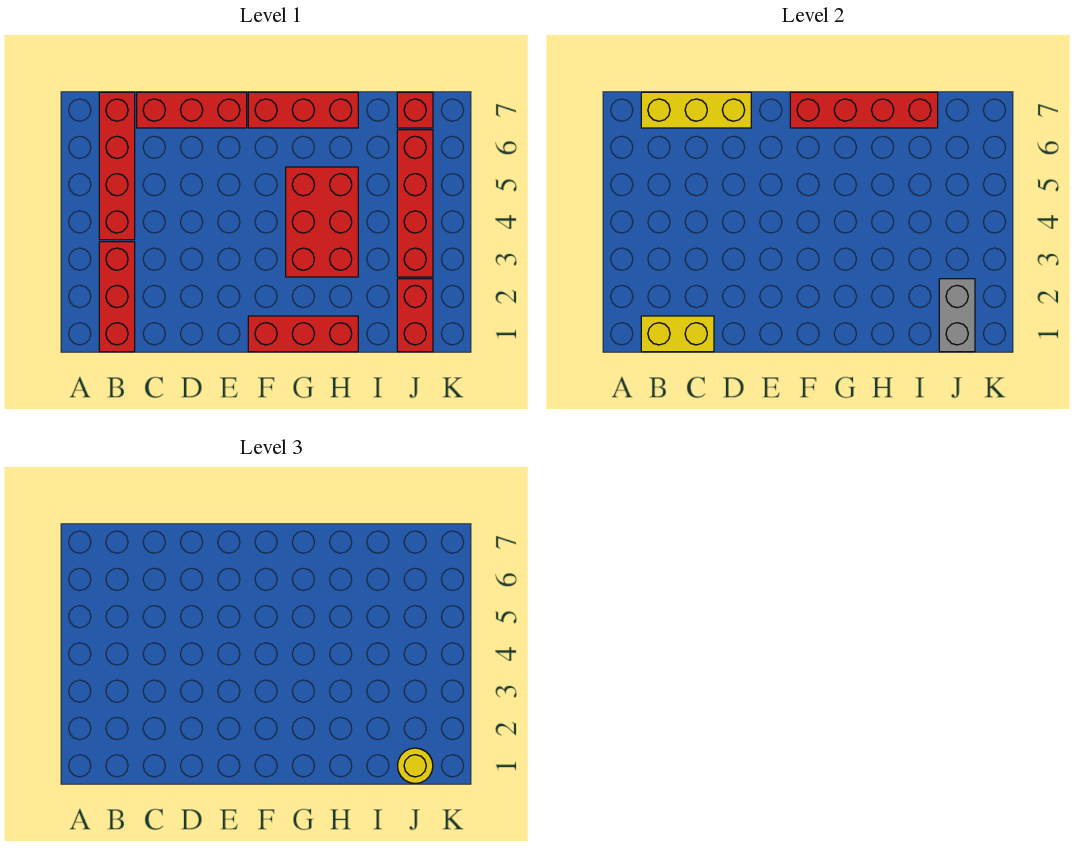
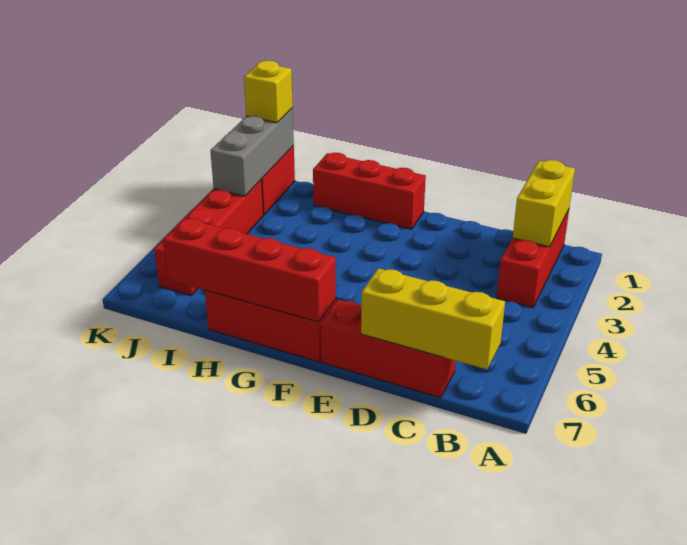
yellow brick B1:C1 level 2 -> yellow brick B1:B2 level 2
red brick B4:B7 level 1 -> none
red brick G3:H5 level 1 -> none
grey brick J1:J2 level 2 -> grey brick J1:J3 level 2
yellow round brick J1 level 3 -> yellow brick J1 level 3
red brick J7 level 1 -> none

